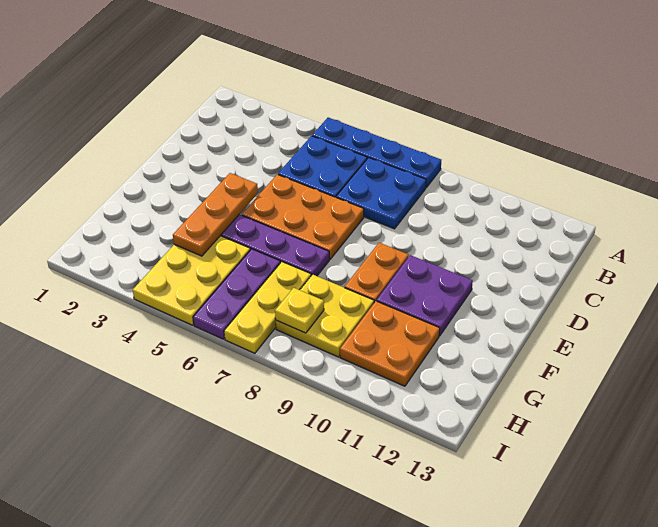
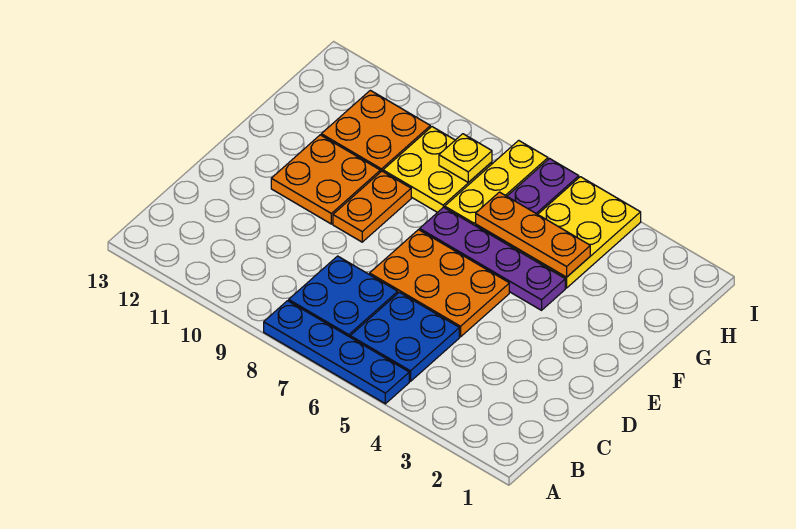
orange plate E4:G4 level 2 -> orange plate G4:G6 level 2
purple plate E10:F11 level 1 -> orange plate E10:F11 level 1

